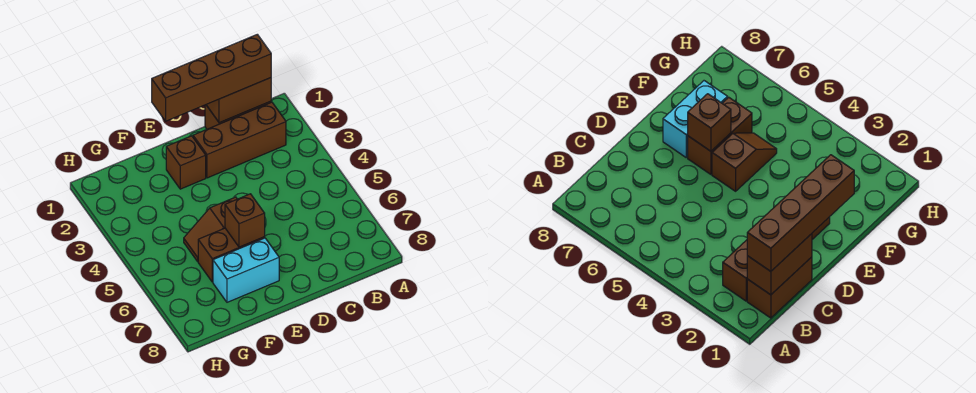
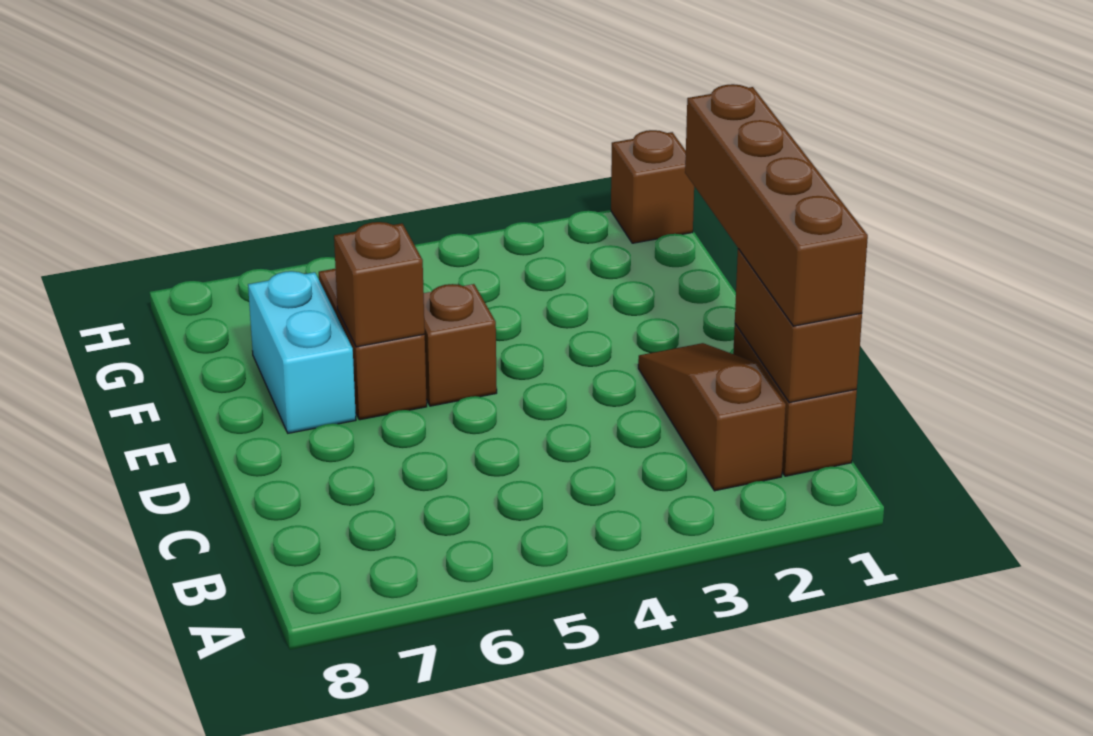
brown brick B2:D2 level 1 -> brown slope B2:D2 level 1 top B
brown brick E2 level 1 -> brown brick H1 level 1

